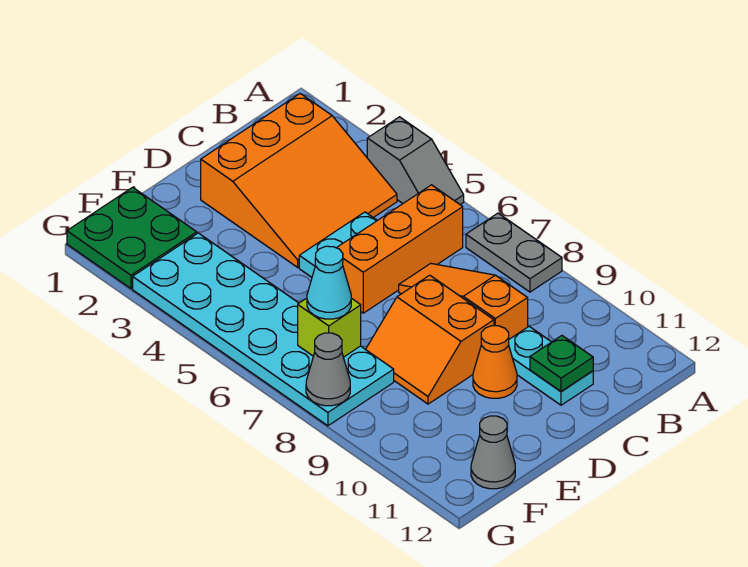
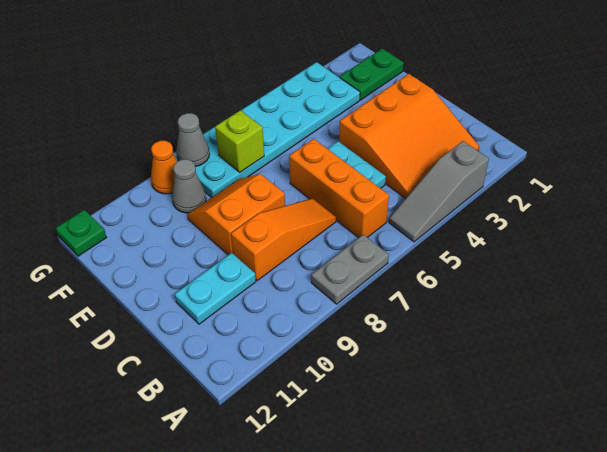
grey slope A4:A5 level 1 top 4 -> grey slope A3:A5 level 1 top 3
orange slope B2:D4 level 1 top 2 -> orange slope B2:D4 level 1 top D
green plate C11 level 2 -> green plate G12 level 1
orange cone D10 level 1 -> orange cone G9 level 1
green plate F1:G2 level 1 -> green plate F1:F2 level 1
cyan cone F7 level 3 -> none
grey cone F12 level 1 -> grey cone F9 level 1

